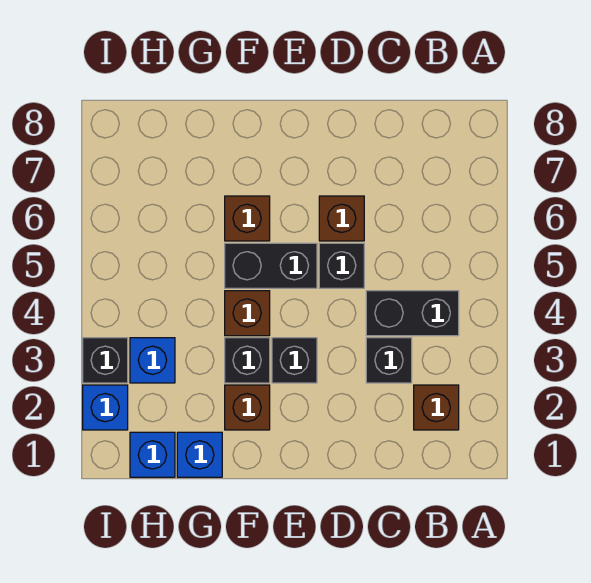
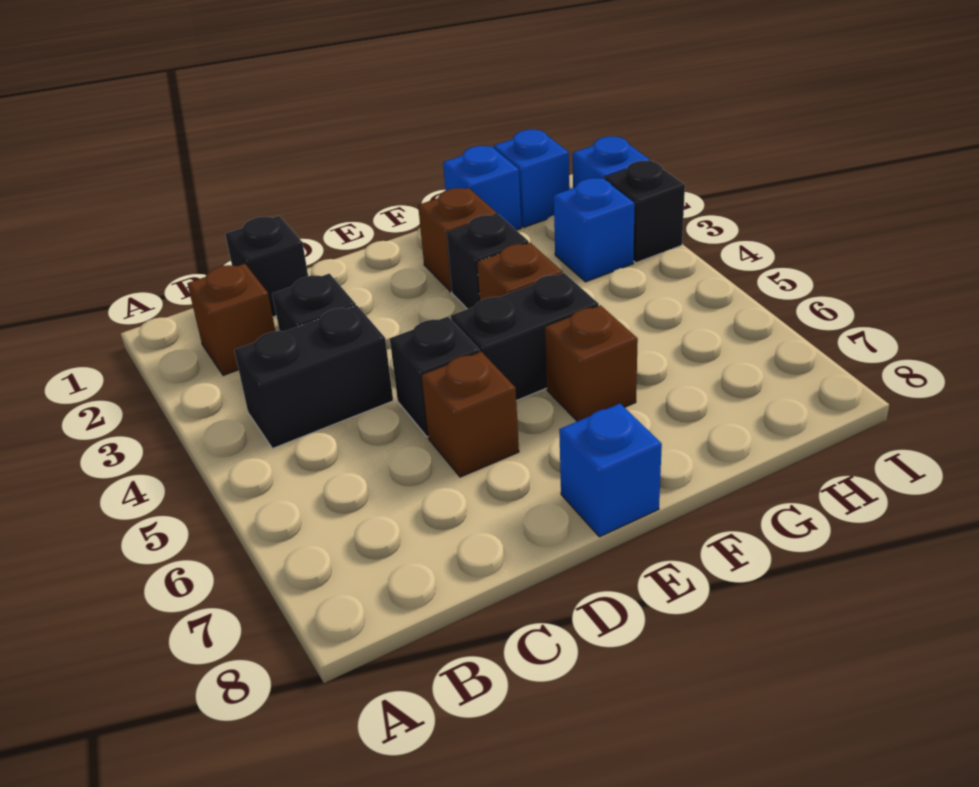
black brick E3 level 1 -> black brick C1 level 1
none -> blue brick E8 level 1

